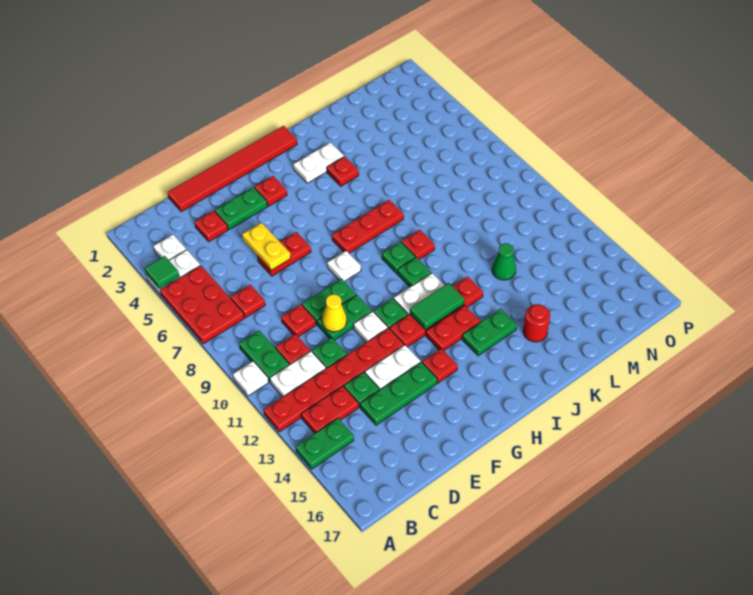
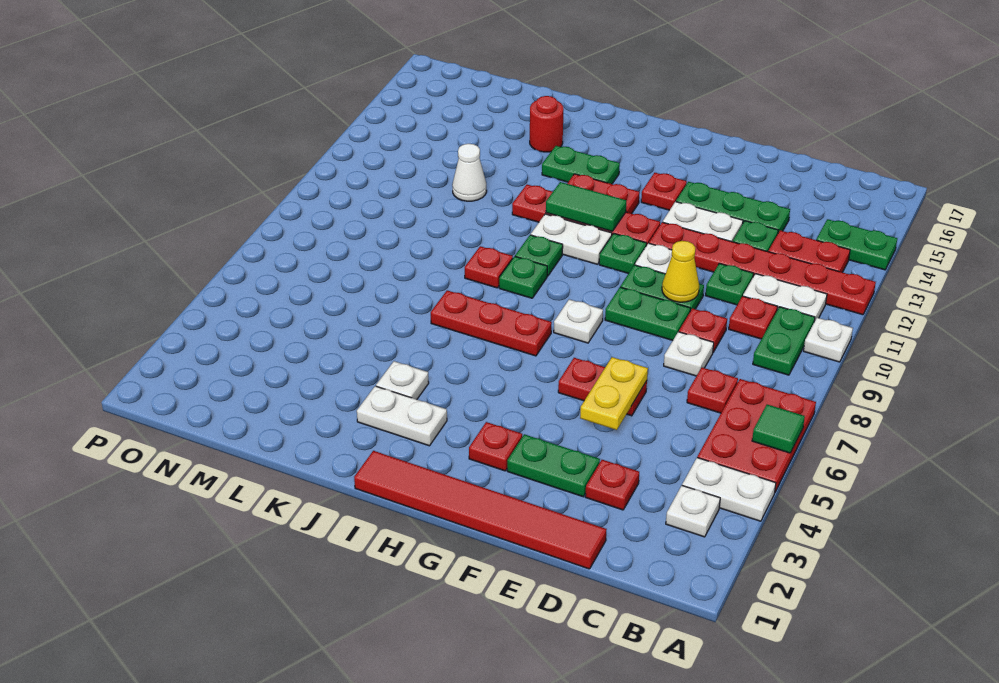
green tile A4 level 2 -> green tile A6 level 2
none -> white plate D8 level 1
red plate J4 level 1 -> white plate J4 level 1
green cone L12 level 1 -> white cone L12 level 1

